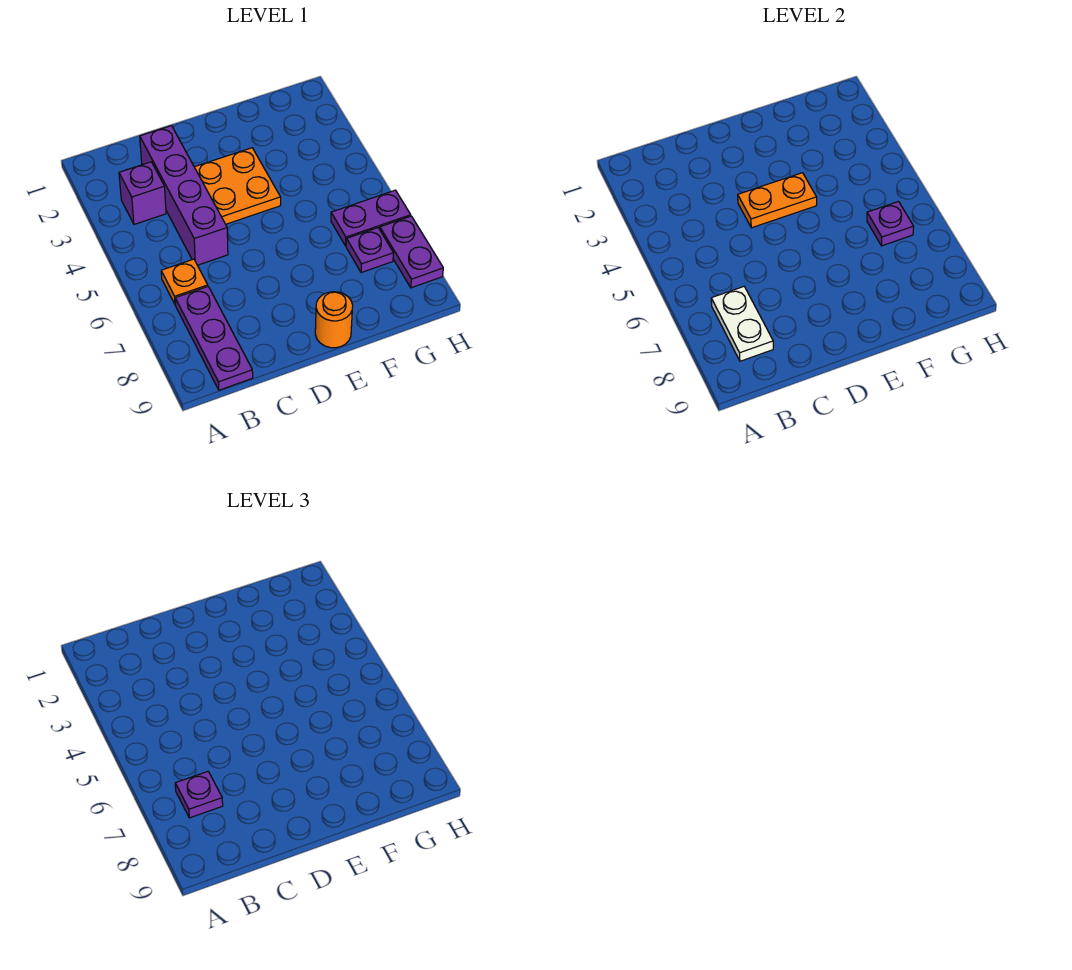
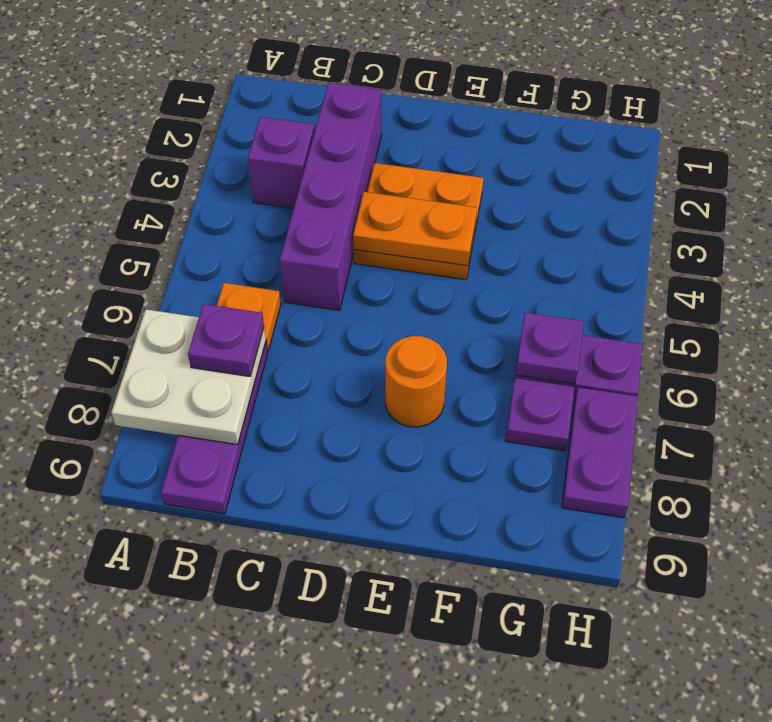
white plate B7:B8 level 2 -> white plate A7:B8 level 2
orange round brick E9 level 1 -> orange round brick E7 level 1

